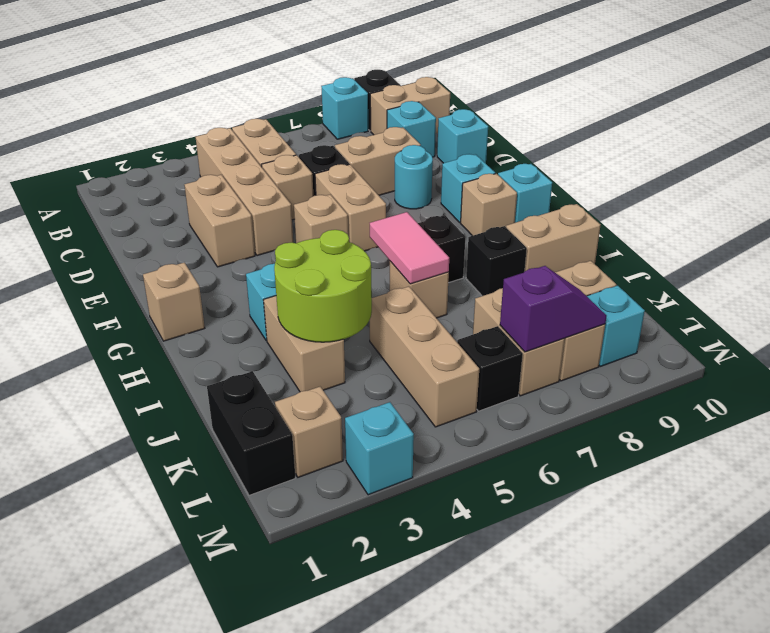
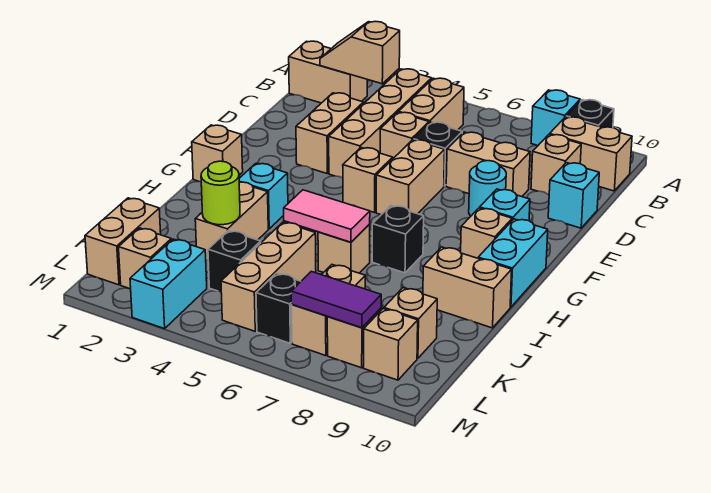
none -> tan brick B1:B2 level 1
none -> tan slope B2:B3 level 2 top 3
cyan brick C9 level 1 -> tan brick C9 level 1
cyan brick G10 level 1 -> cyan brick G10:H10 level 1
pink tile H6:I6 level 2 -> pink tile I5:I6 level 2
lime round brick I3:J4 level 2 -> lime round brick J3 level 2
black brick I8 level 1 -> black brick K4 level 1
black brick K1:L1 level 1 -> tan brick K1:L1 level 1
purple slope L7:L8 level 2 top 7 -> purple tile L7:L8 level 2
cyan brick L9 level 1 -> tan brick L9 level 1
cyan brick M3 level 1 -> cyan brick L3:M3 level 1

